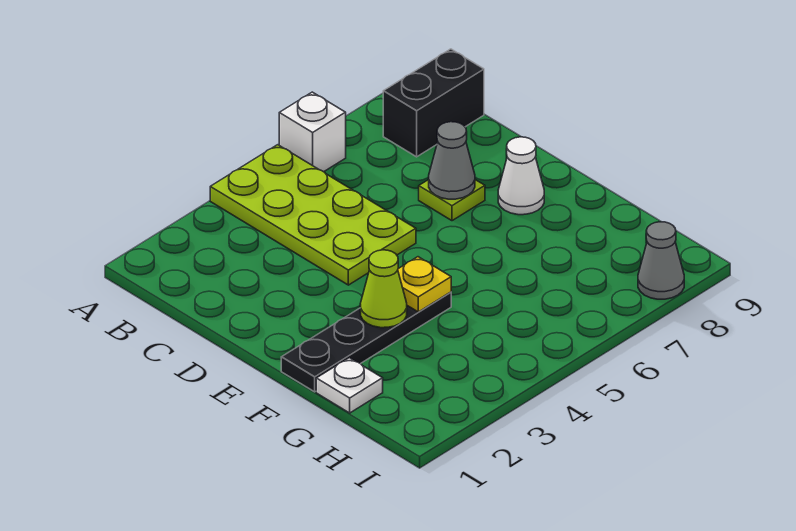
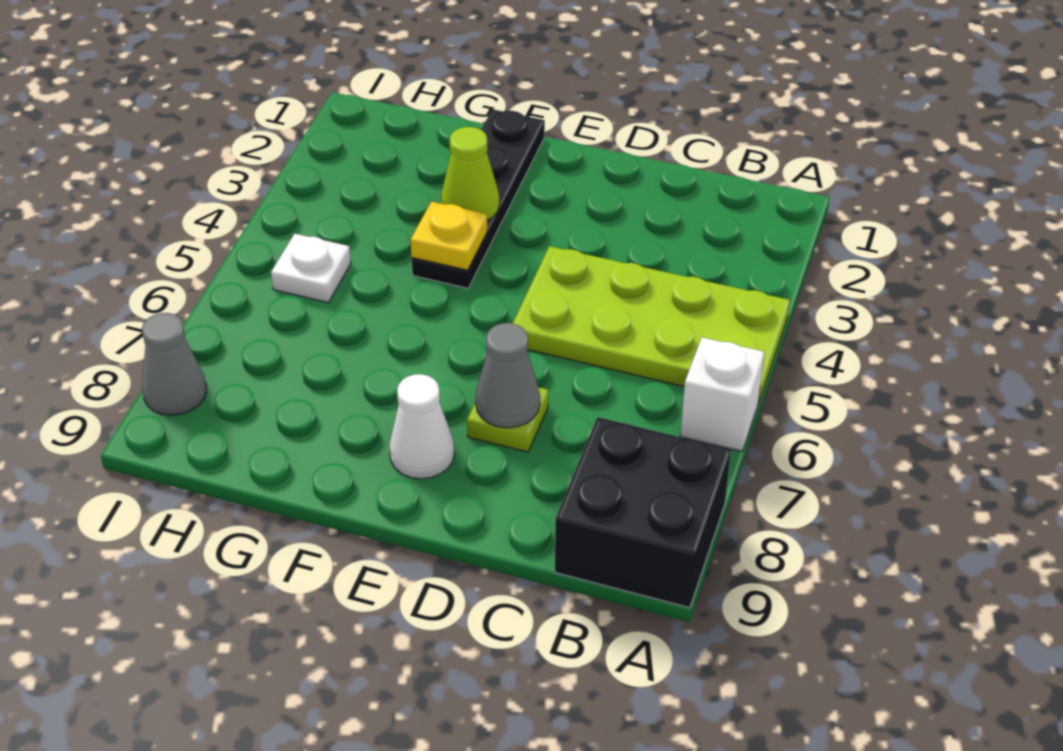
black brick B8:B9 level 1 -> black brick A8:B9 level 1
white plate G1 level 1 -> white plate H5 level 1

